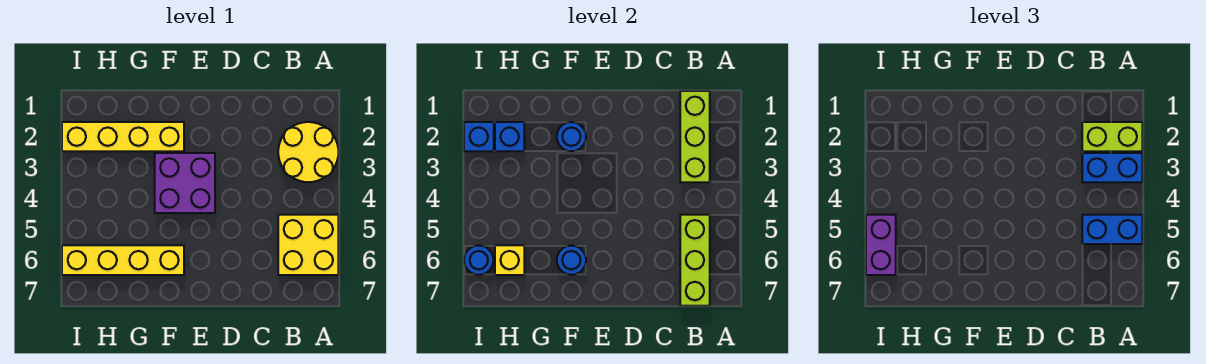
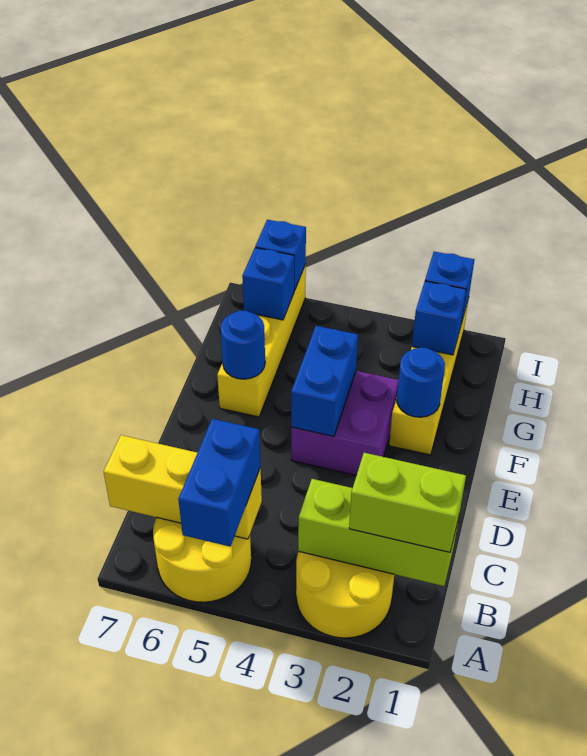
lime brick A2:B2 level 3 -> lime brick B1:B2 level 3
blue brick A3:B3 level 3 -> blue brick E4:F4 level 2
yellow brick A5:B6 level 1 -> yellow round brick A5:B6 level 1
lime brick B5:B7 level 2 -> yellow brick B5:B7 level 2
yellow brick H6 level 2 -> blue brick H6 level 2
purple brick I5:I6 level 3 -> none
blue round brick I6 level 2 -> blue brick I6 level 2

